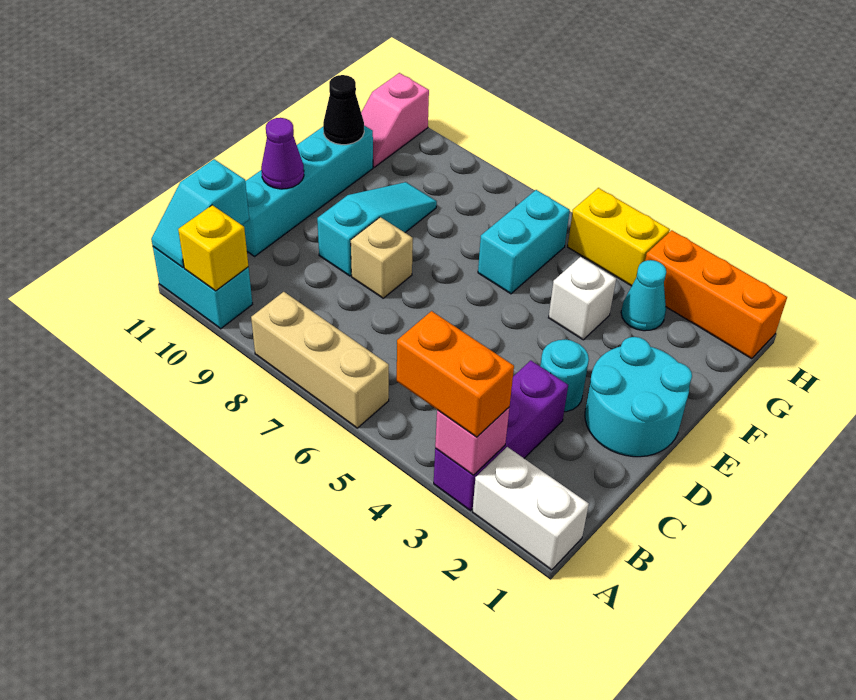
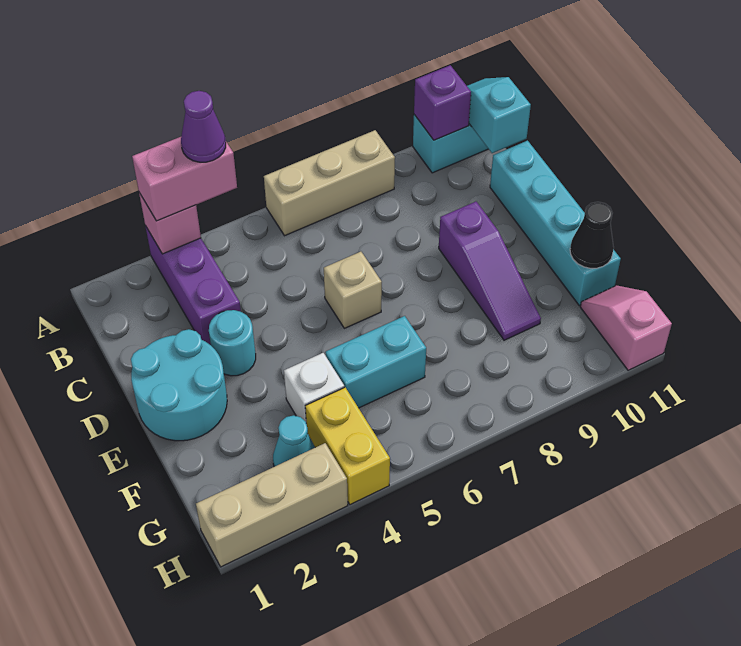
white brick A1:A2 level 1 -> none
orange brick A3:A4 level 3 -> pink brick A3:A4 level 3
yellow brick A10 level 2 -> purple brick A10 level 2
tan brick D8 level 1 -> tan brick D6 level 1
cyan slope D9:F9 level 1 top D -> purple slope D9:F9 level 1 top D
purple cone D11 level 2 -> purple cone A4 level 4
cyan brick F6:G6 level 1 -> cyan brick F5:F6 level 1
orange brick H1:H3 level 1 -> tan brick H1:H3 level 1
yellow brick H4:H5 level 1 -> yellow brick G4:H4 level 1

